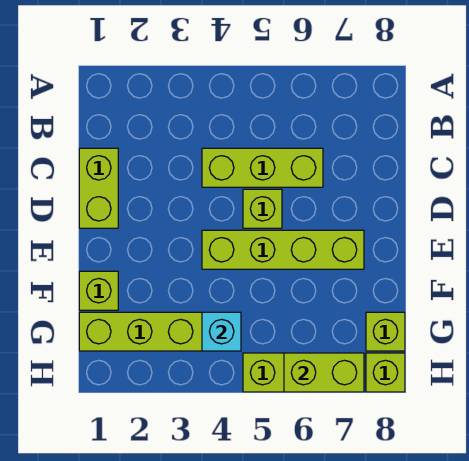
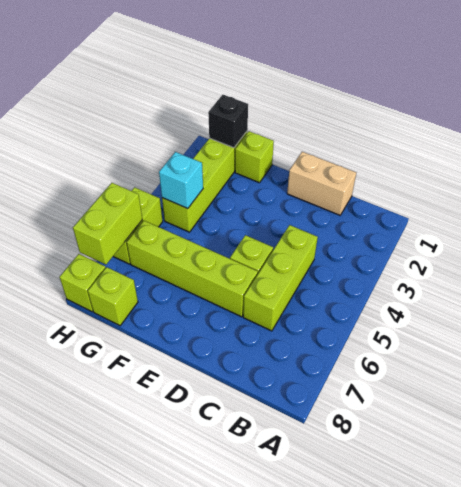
lime brick C1:D1 level 1 -> tan brick C1:D1 level 1
lime brick E4:E7 level 1 -> lime brick D6:G6 level 1
none -> black brick G1 level 2

